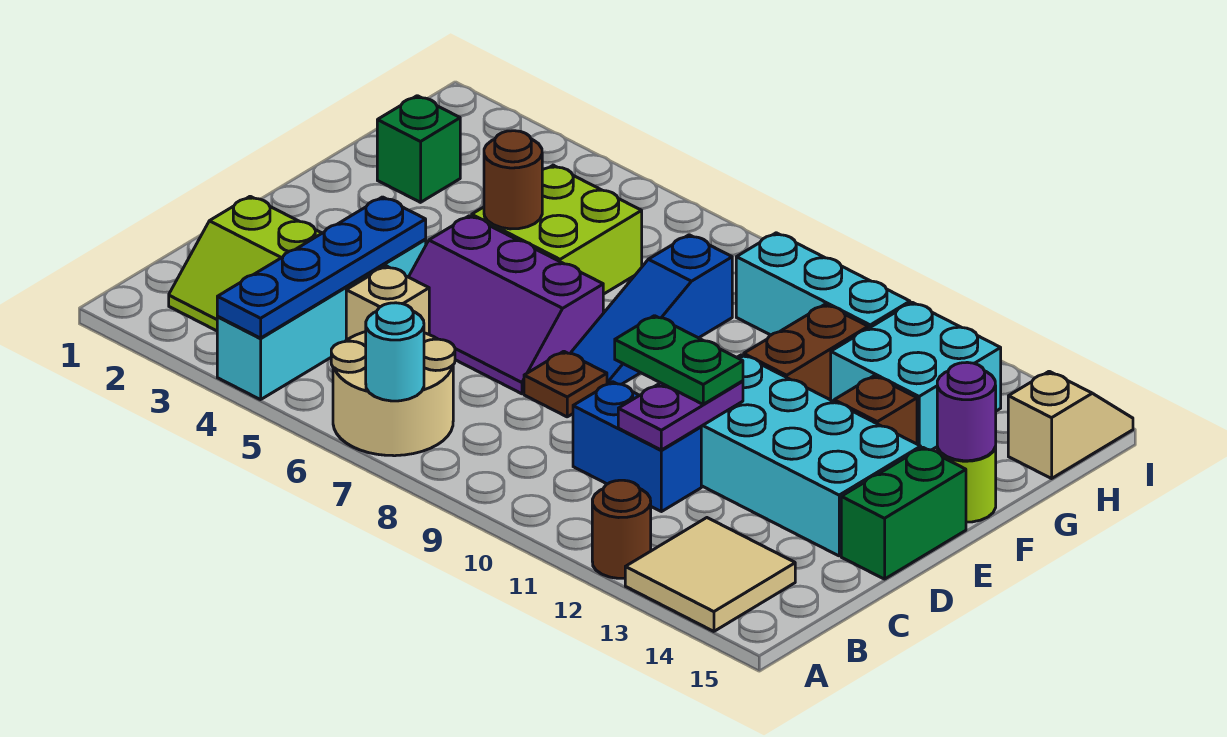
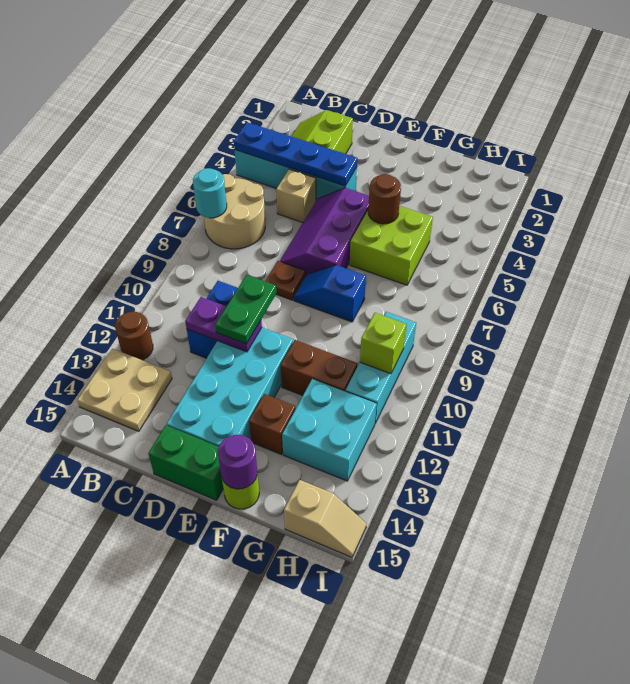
tan tile A13:B14 level 1 -> tan plate A13:B14 level 1
blue slope E8:G8 level 1 top G -> blue slope E8:F8 level 1 top F
green brick G2 level 1 -> none
none -> lime brick H10 level 2

